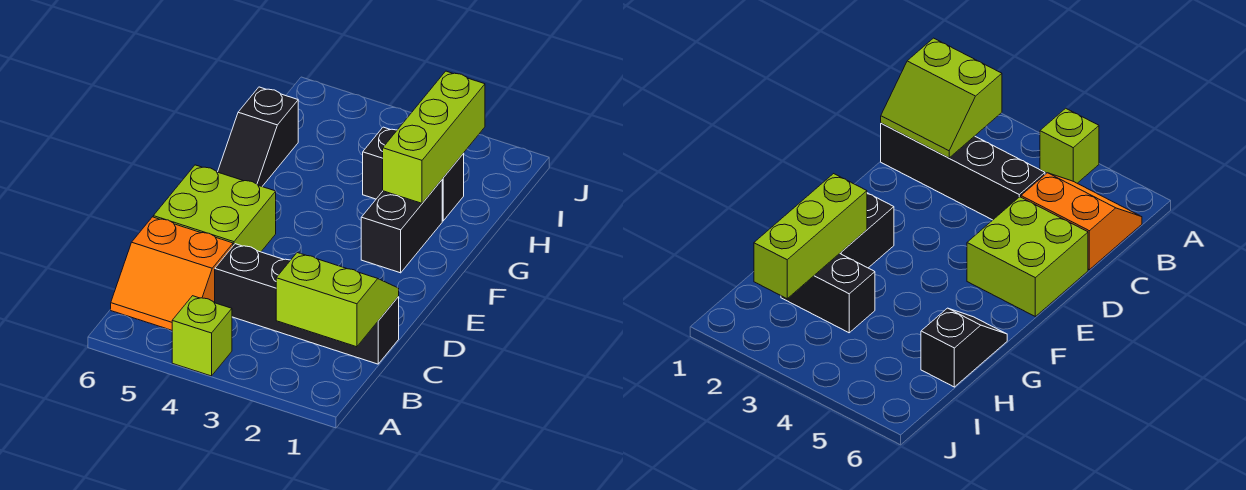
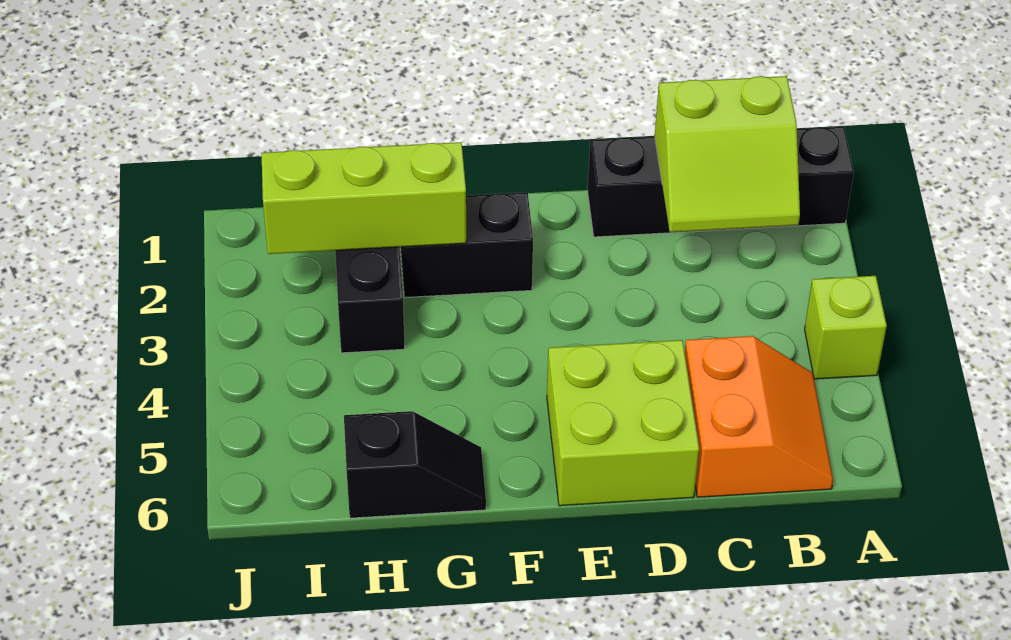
lime slope B1:C2 level 2 top B -> lime slope B1:C2 level 2 top 1
black brick C1:C4 level 1 -> black brick A1:D1 level 1

